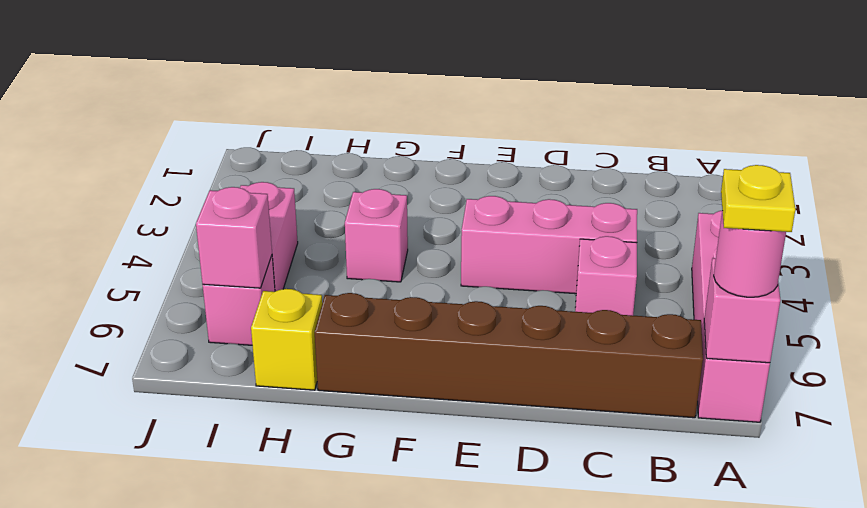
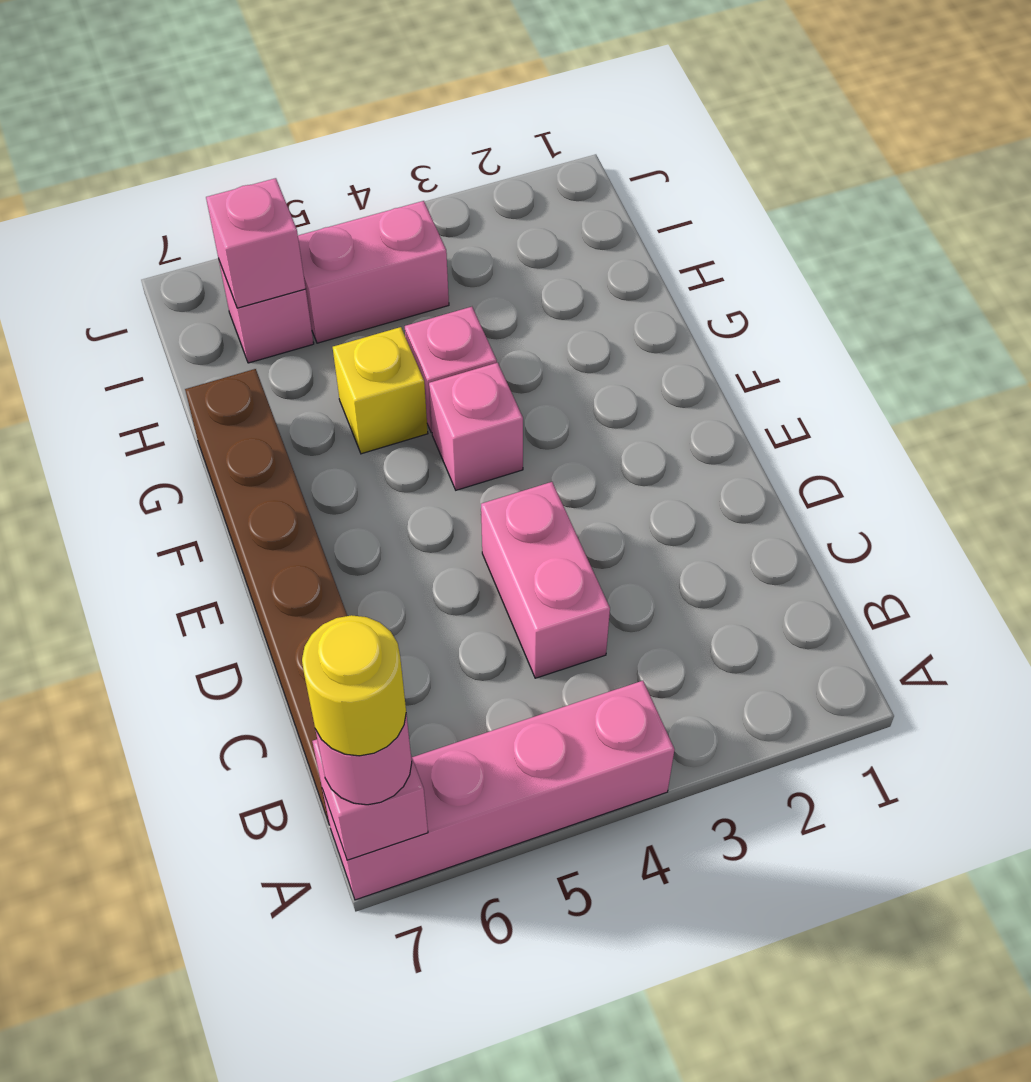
yellow plate A7 level 4 -> yellow round brick A7 level 4
pink brick C4:E4 level 1 -> pink brick C4:D4 level 1
pink brick C5 level 1 -> pink brick F4 level 1
yellow brick H7 level 1 -> yellow brick G5 level 1

